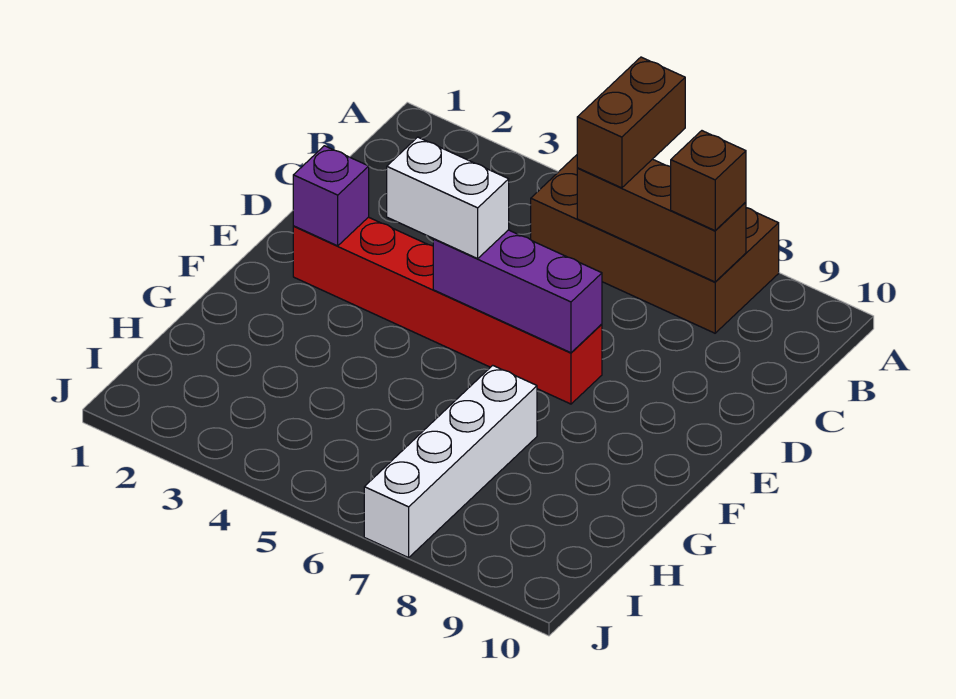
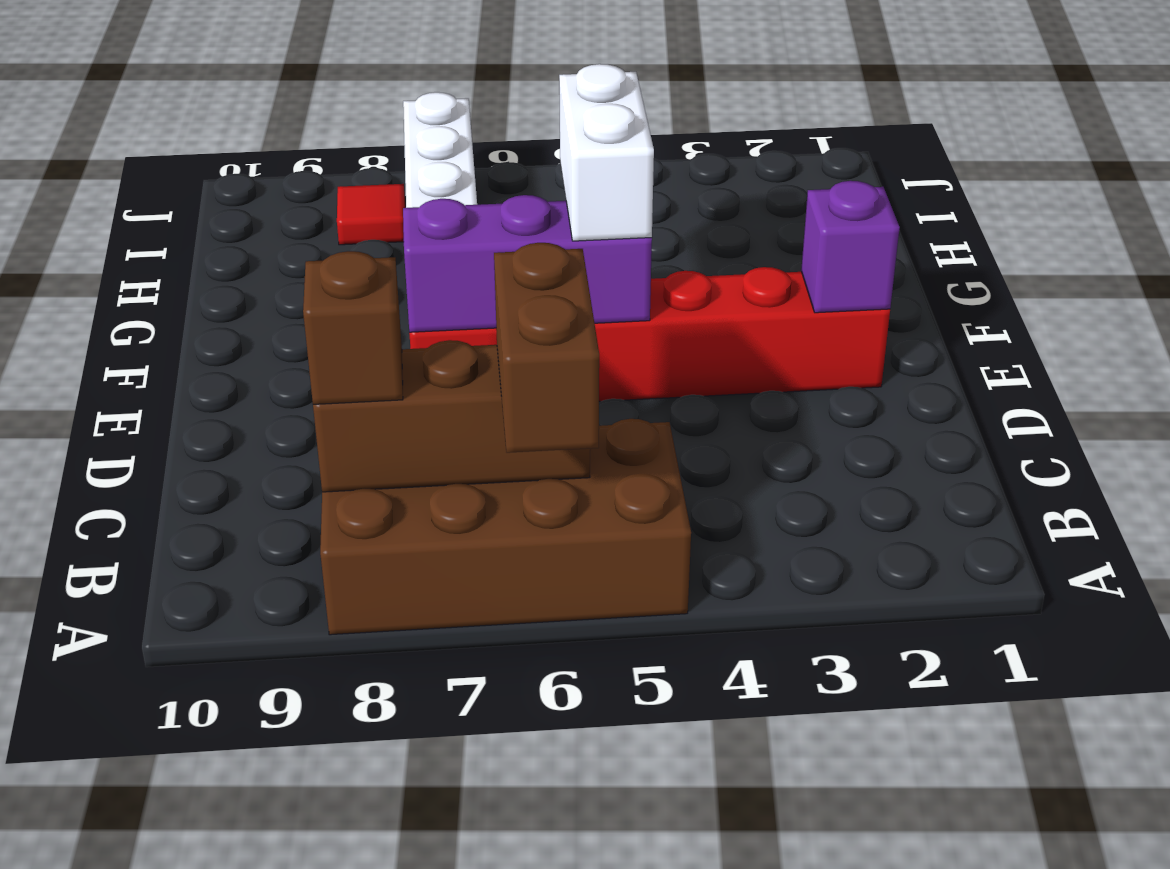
white brick E4:E5 level 3 -> white brick E5:F5 level 3
none -> red tile I8 level 1

